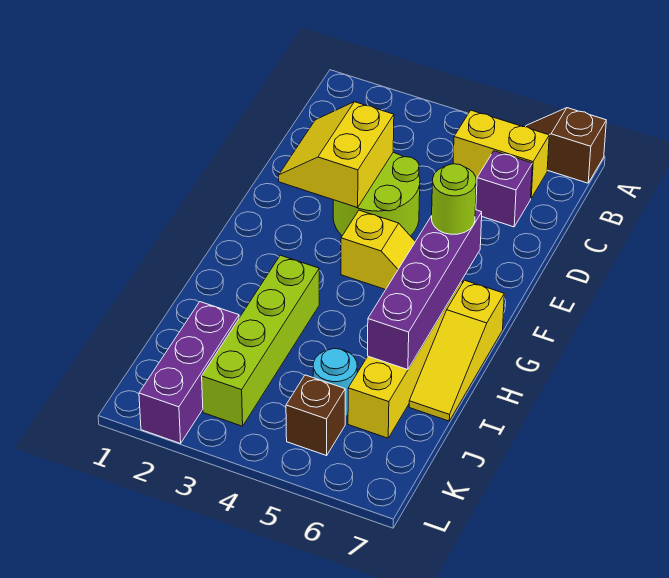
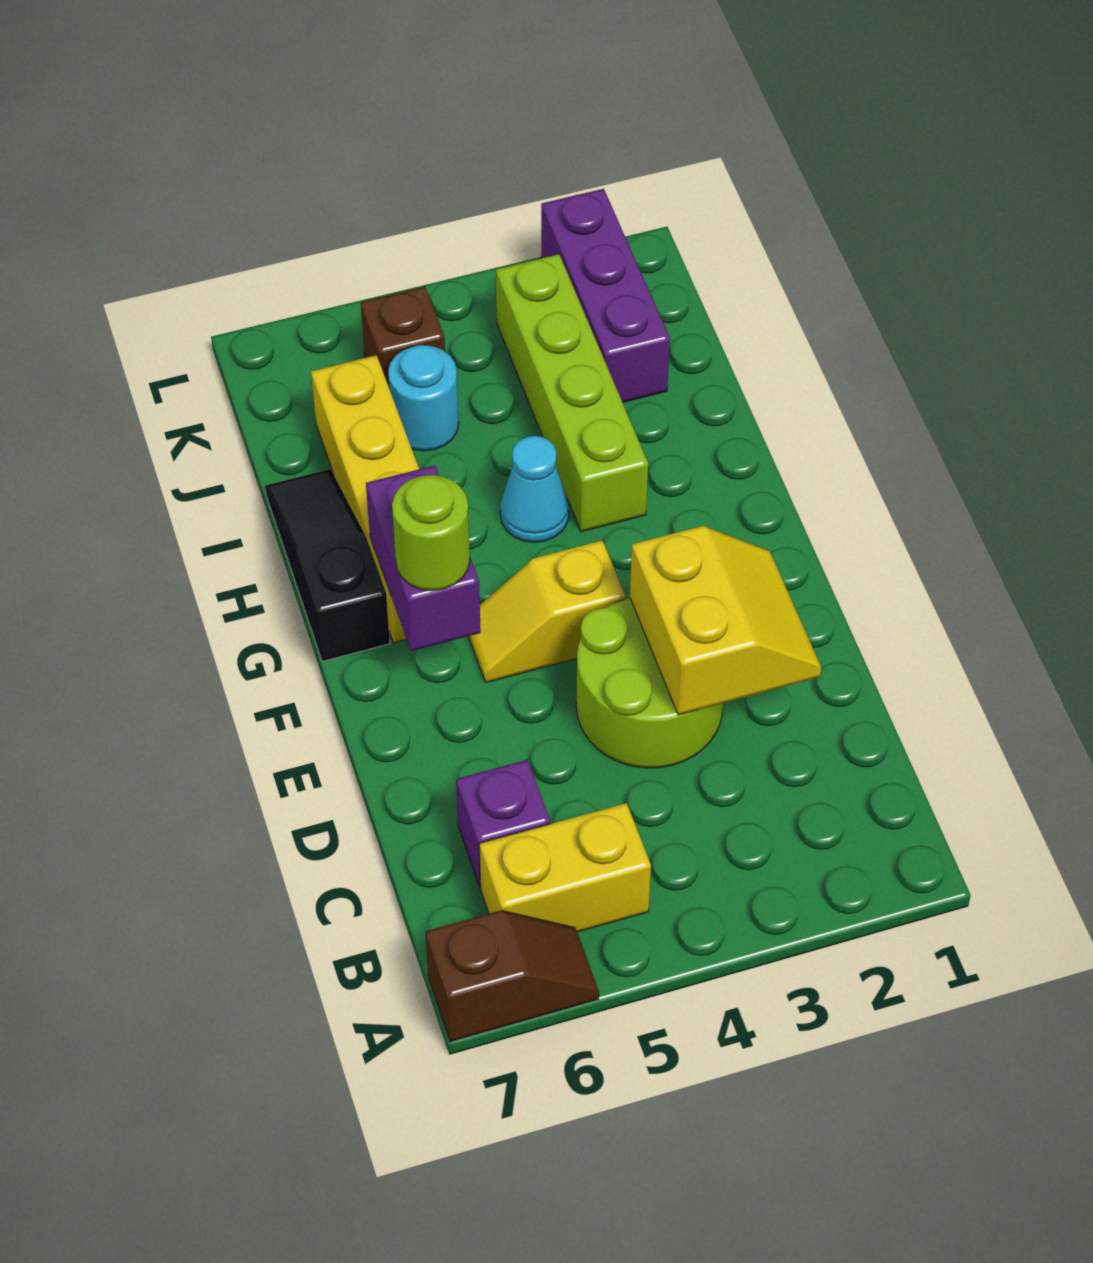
purple brick F6:I6 level 2 -> purple brick F6:G6 level 2
yellow slope G7:I7 level 1 top G -> black slope G7:I7 level 1 top G
none -> cyan cone H4 level 1

